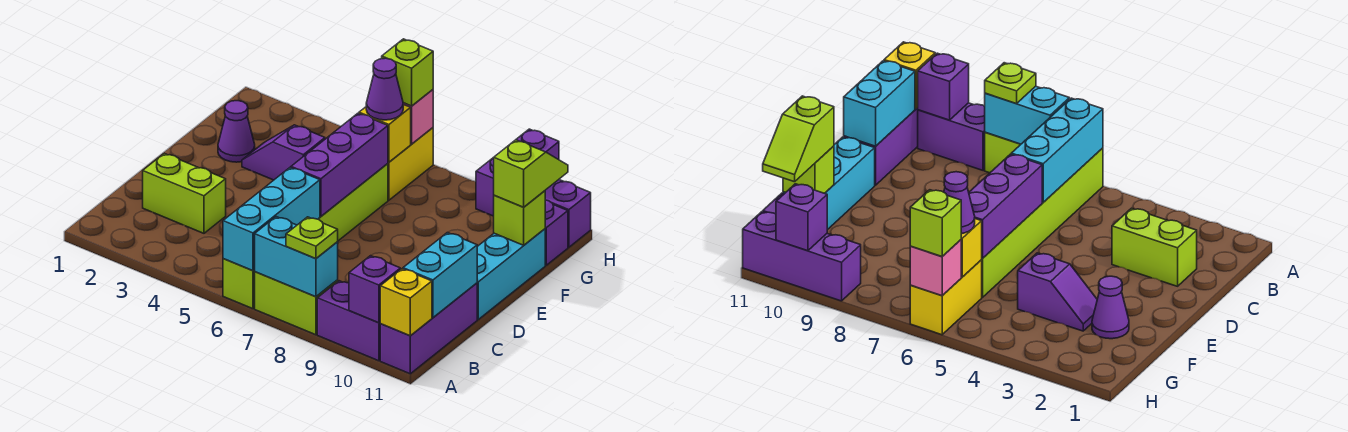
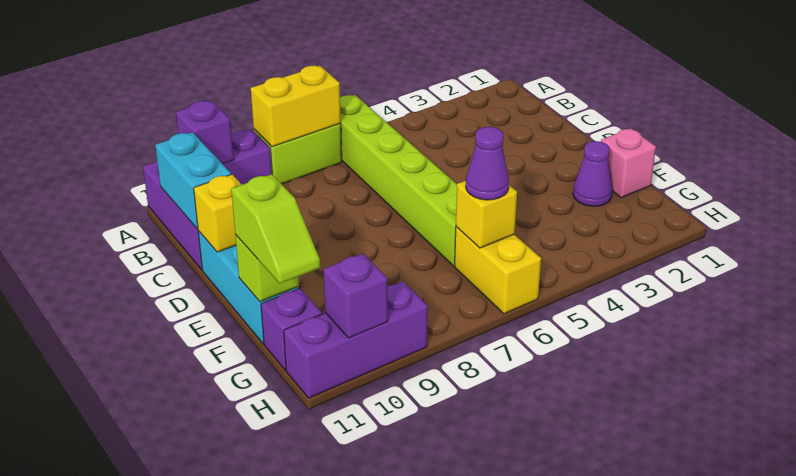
cyan brick A6:C6 level 2 -> none
cyan brick A7:A8 level 2 -> yellow brick A7:A8 level 2
lime plate A8 level 3 -> none
yellow brick A11 level 2 -> yellow brick D11 level 2
lime brick C2:C3 level 1 -> none
purple brick D6:F6 level 2 -> none
purple slope F3:F4 level 1 top 4 -> none
pink brick H6 level 2 -> pink brick F1 level 1
lime brick H6 level 3 -> none

